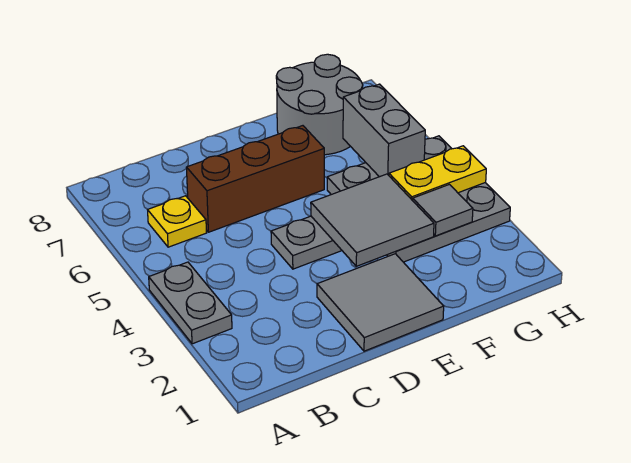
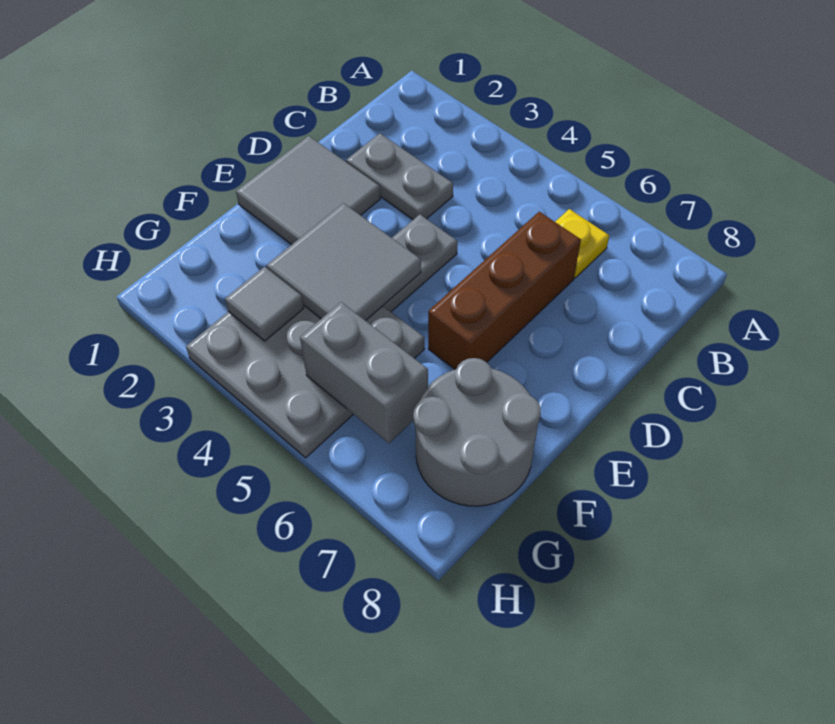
grey plate A3:A4 level 1 -> grey plate C2:C3 level 1
yellow plate G4:H4 level 2 -> none

